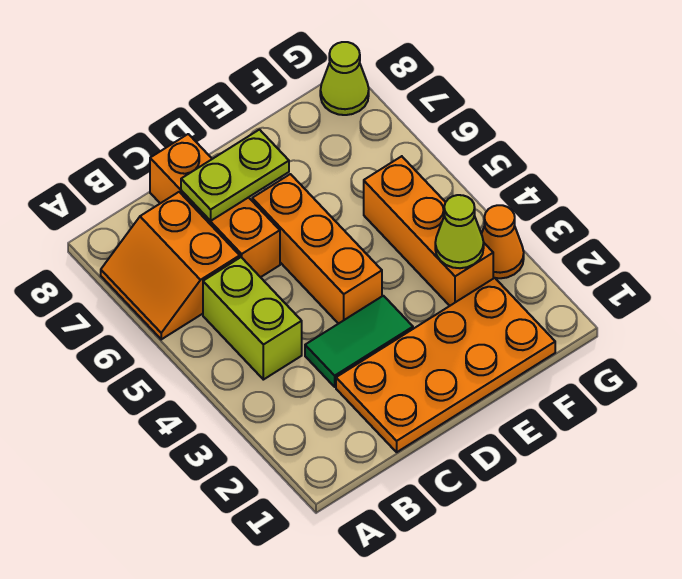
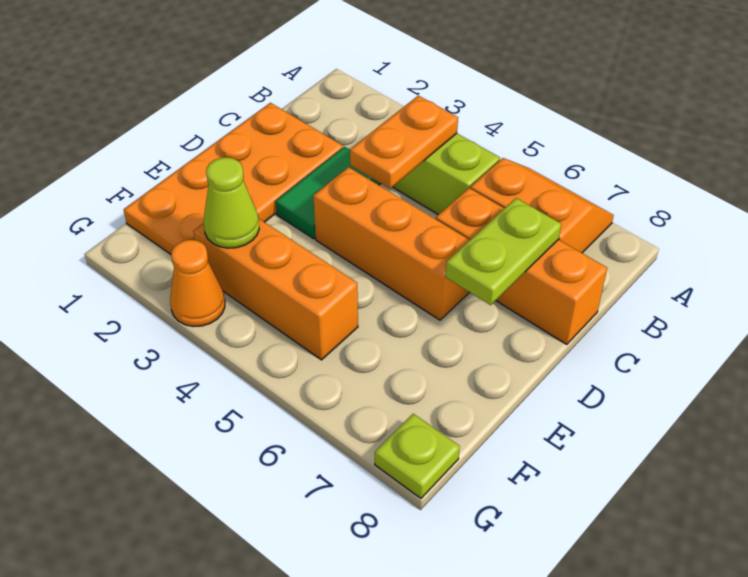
none -> orange plate B4:C4 level 2
lime cone G8 level 1 -> lime plate G8 level 1

